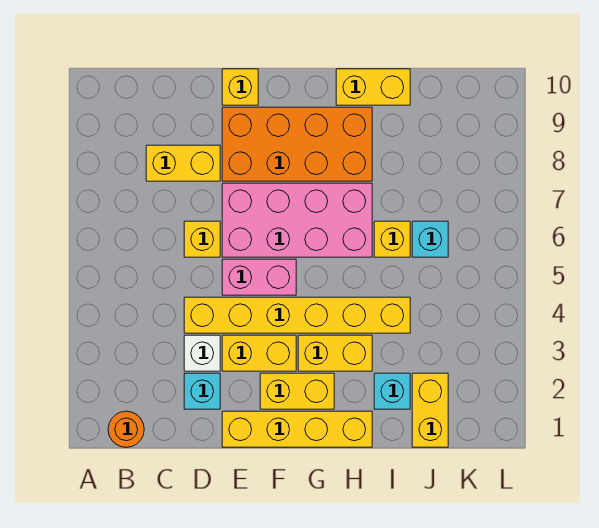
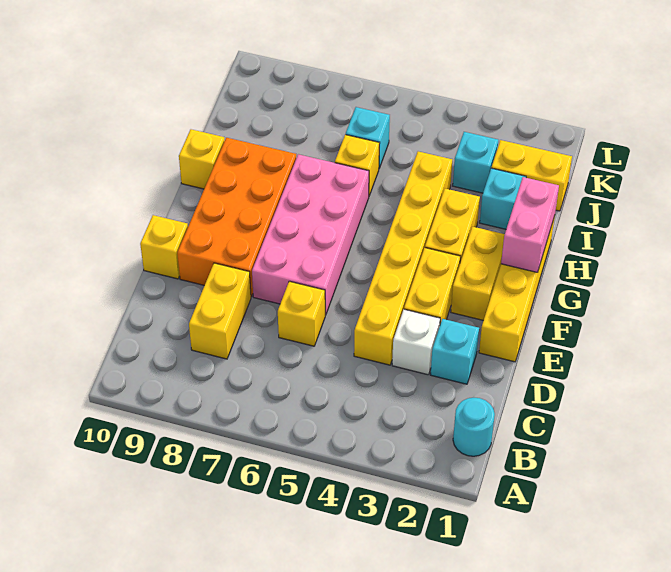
orange round brick B1 level 1 -> cyan round brick B1 level 1
pink brick E5:F5 level 1 -> pink brick G1:H1 level 2
yellow brick H10:I10 level 1 -> yellow brick H10 level 1
none -> cyan brick J3 level 1

